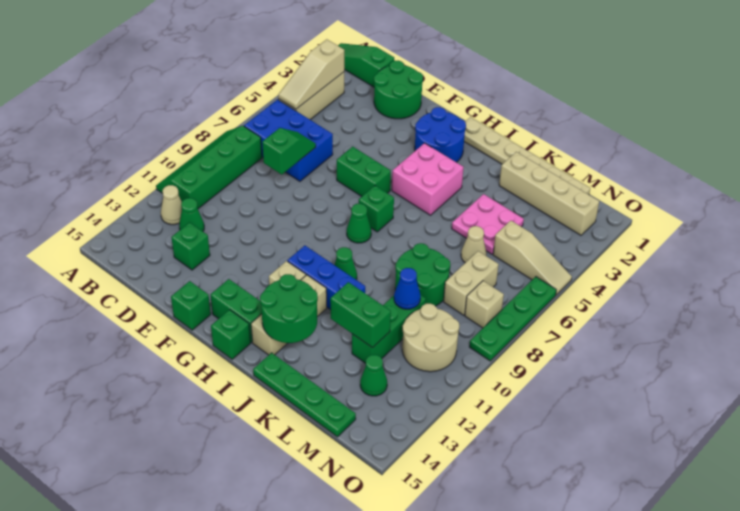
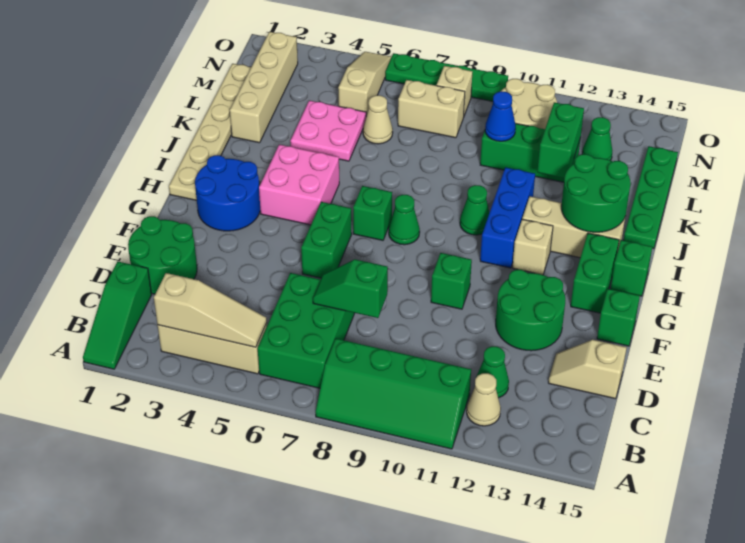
blue brick B6:D7 level 1 -> green brick B6:D7 level 1
green brick D13 level 1 -> green brick F10 level 1
none -> tan slope D14:D15 level 1 top 15
green round brick K8:L9 level 1 -> green round brick E12:F13 level 1

